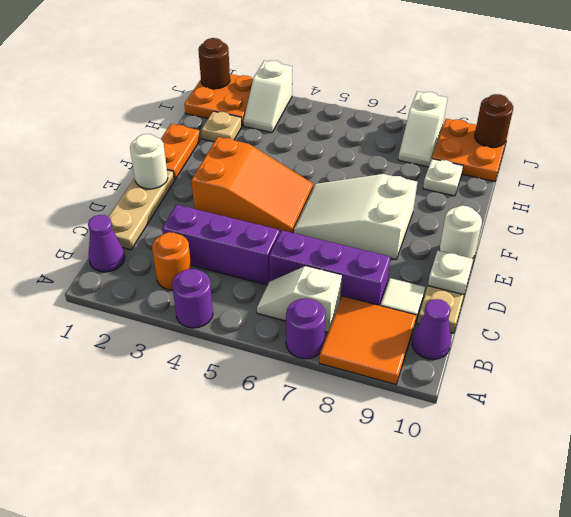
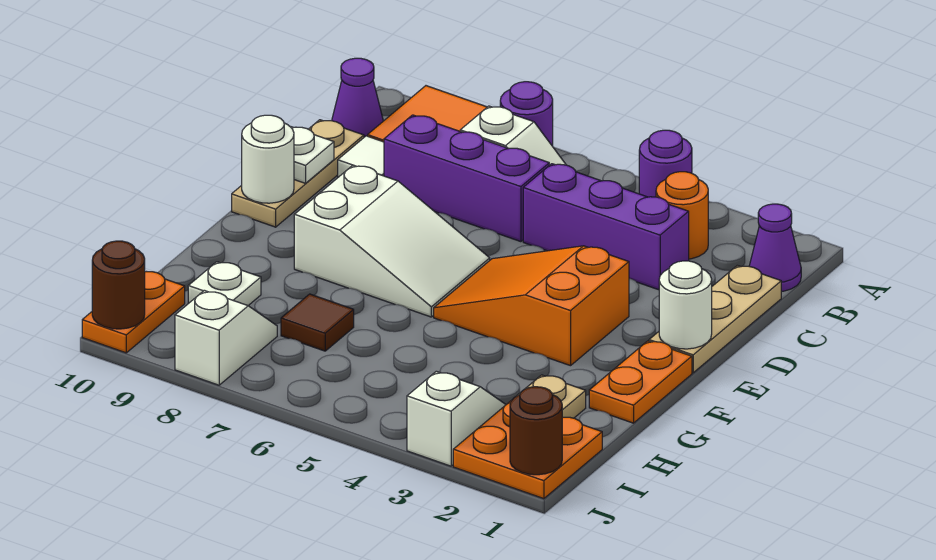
none -> brown tile H7 level 1
orange plate I9:J10 level 1 -> orange plate I10:J10 level 1

